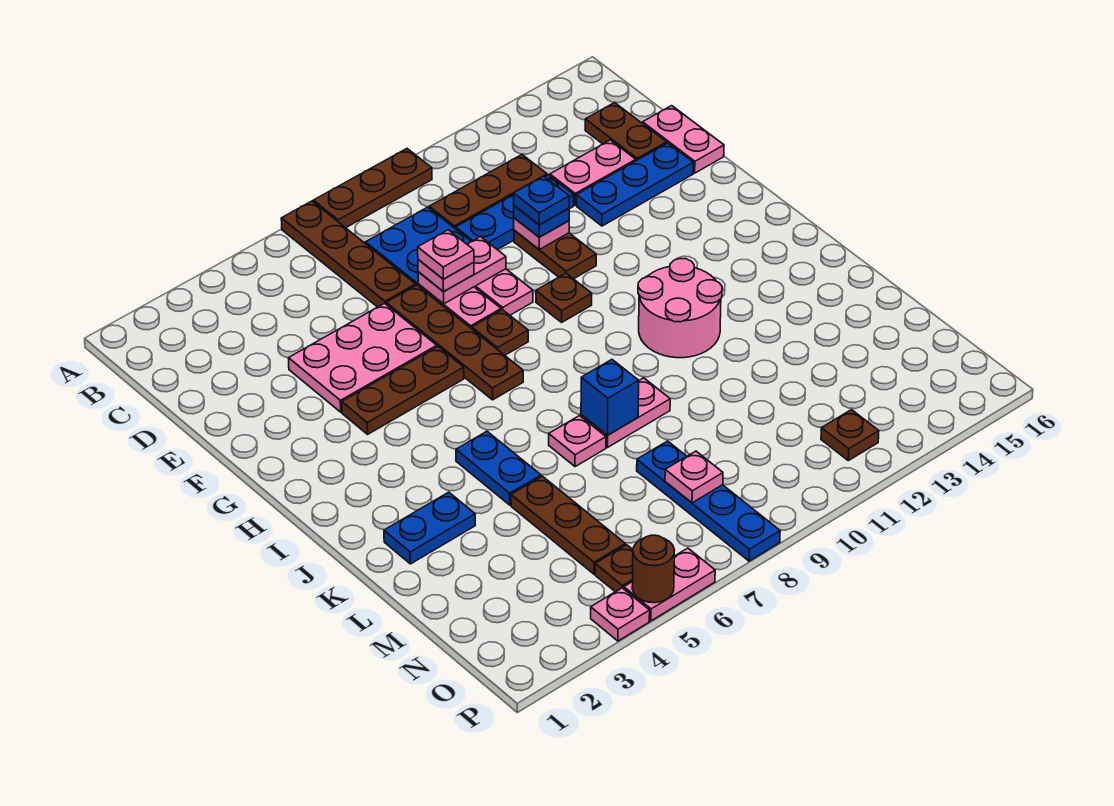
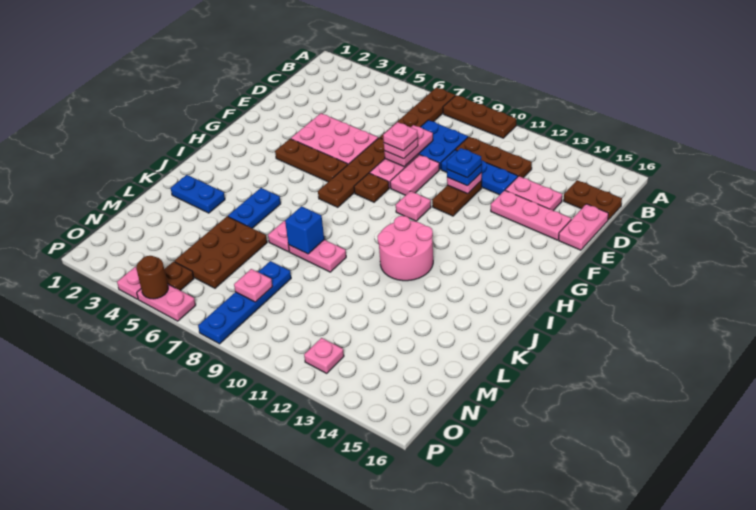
brown plate C15:D15 level 1 -> brown plate C15:C16 level 1
pink plate E8:E9 level 2 -> pink plate D8:E8 level 2
blue plate E13:E15 level 1 -> pink plate E13:E15 level 1
brown plate G10 level 1 -> pink plate G10 level 1
brown plate L5:N5 level 1 -> brown plate L5:N6 level 1
brown plate O12 level 1 -> pink plate O12 level 1

